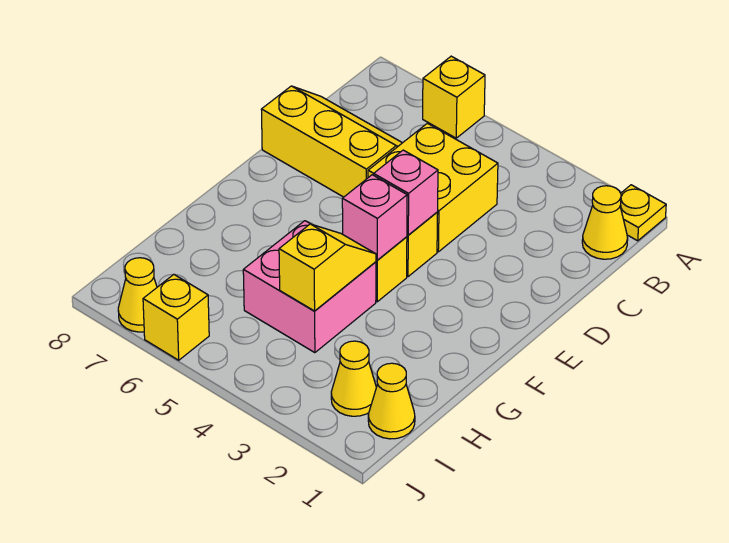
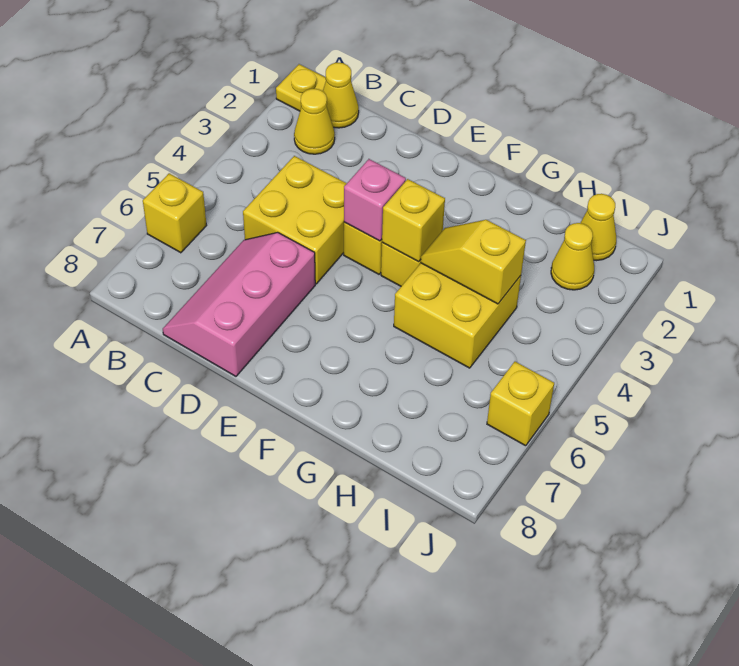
yellow slope C6:D8 level 1 top D -> pink slope C6:D8 level 1 top D
pink brick F4 level 2 -> yellow brick F4 level 2
pink brick G4:H5 level 1 -> yellow brick G4:H5 level 1
yellow cone J7 level 1 -> yellow cone B2 level 1

